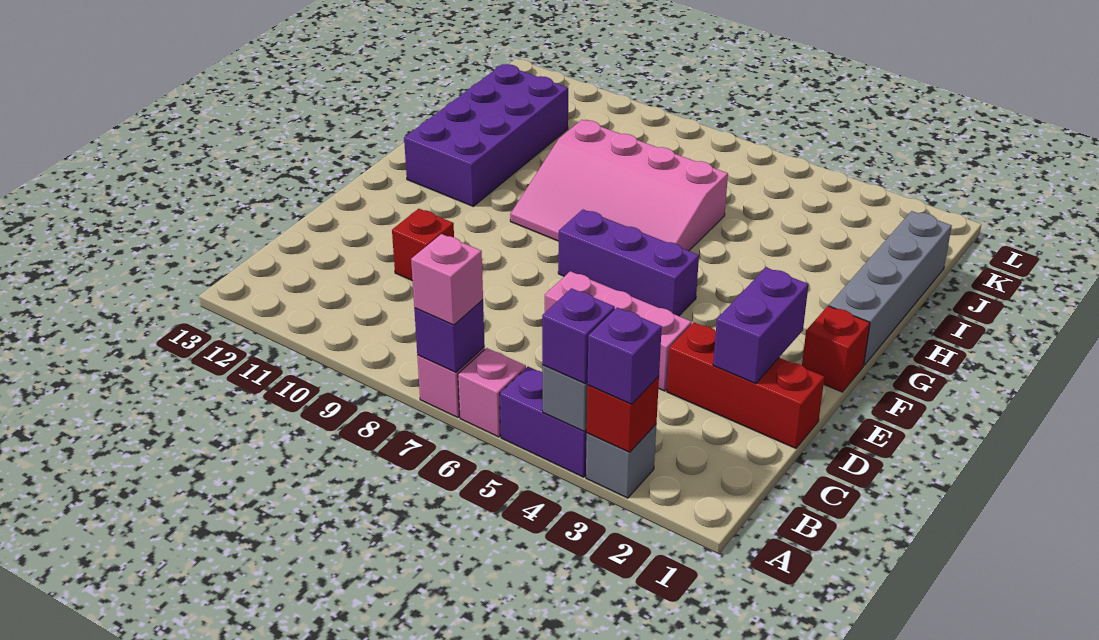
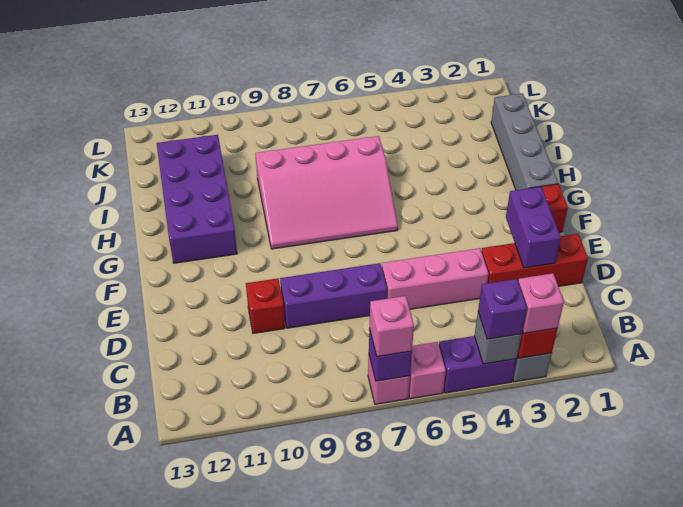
purple brick A3 level 3 -> pink brick A3 level 3
purple brick F5:F7 level 1 -> purple brick D7:D9 level 1

